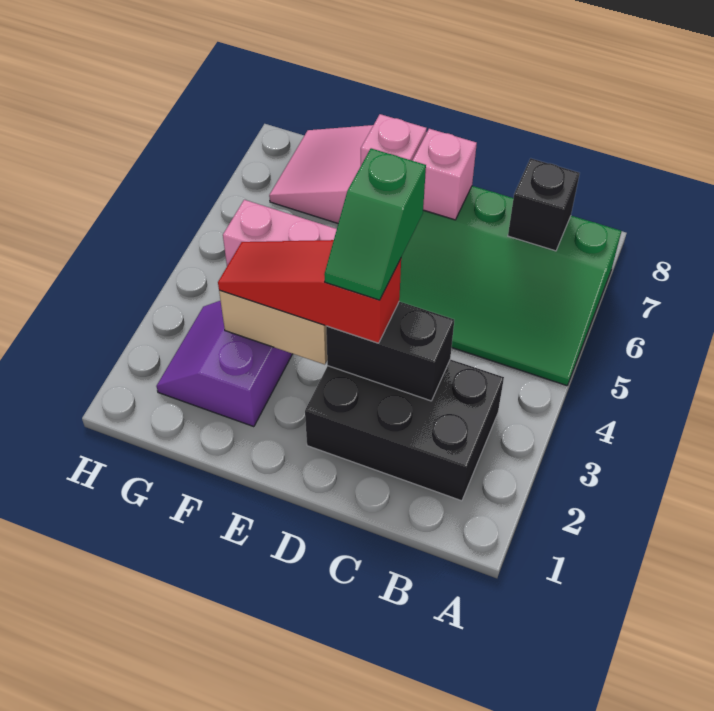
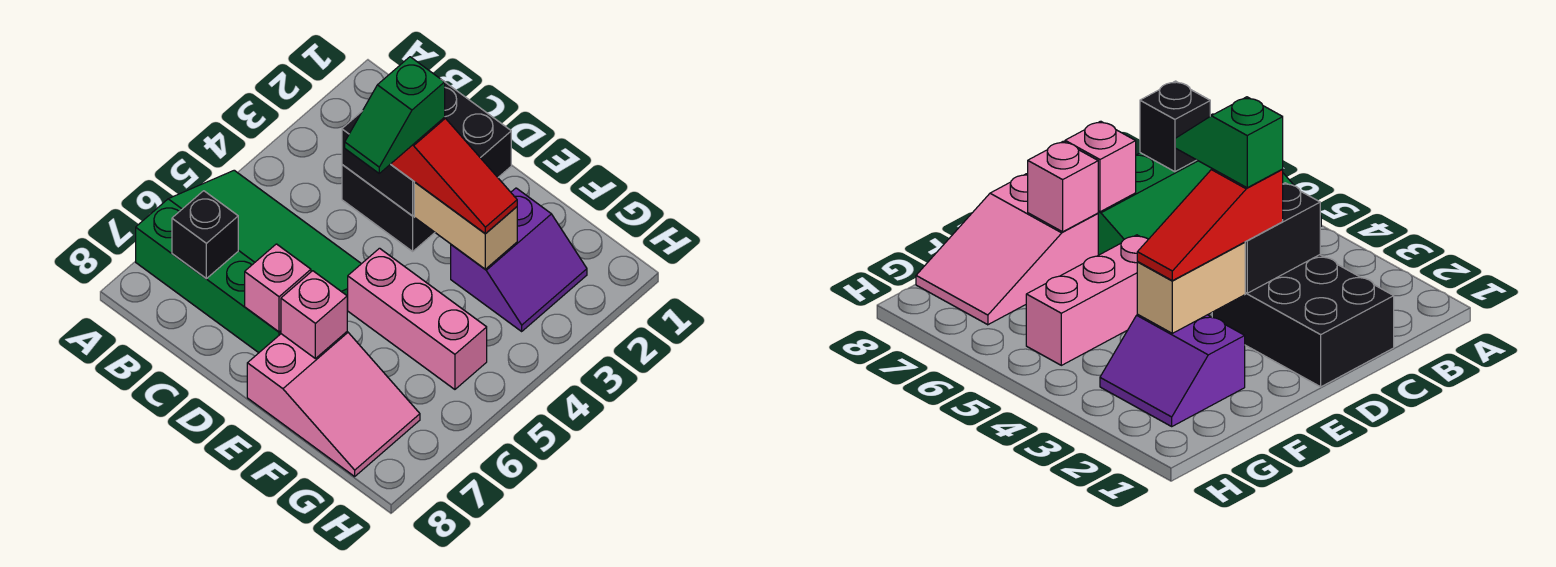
black brick B2:D3 level 1 -> black brick C1:D3 level 1
green slope D3:D4 level 4 top 4 -> green slope D3:D4 level 4 top 3

